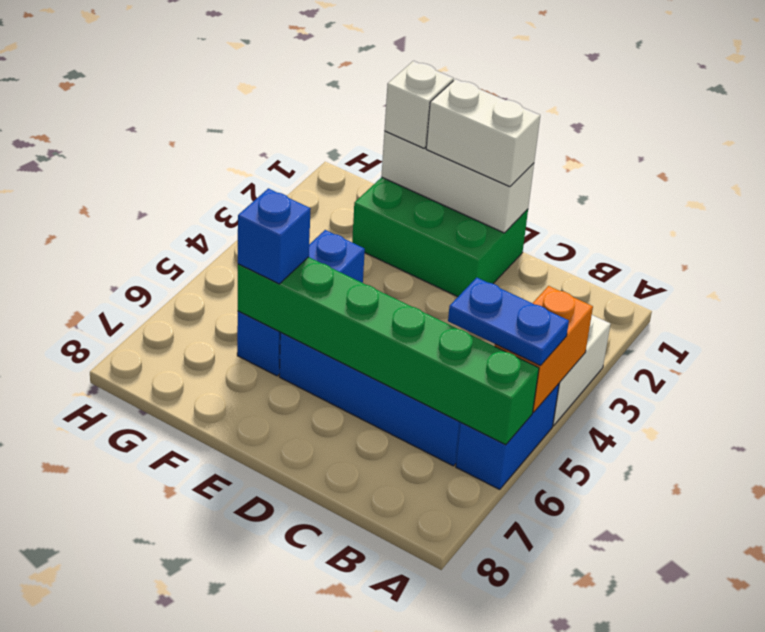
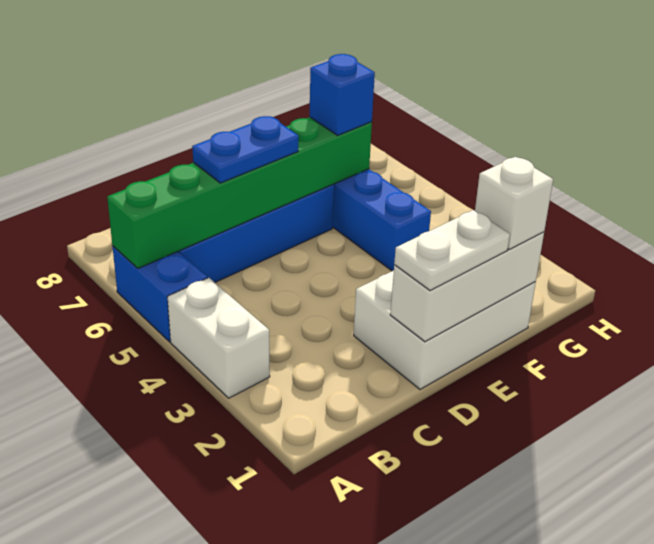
orange brick A4:A5 level 2 -> none
blue plate A5:B5 level 3 -> blue plate C6:D6 level 3
green brick D1:F2 level 1 -> white brick D1:F2 level 1
white brick D1:E1 level 3 -> white plate D1:E1 level 3

